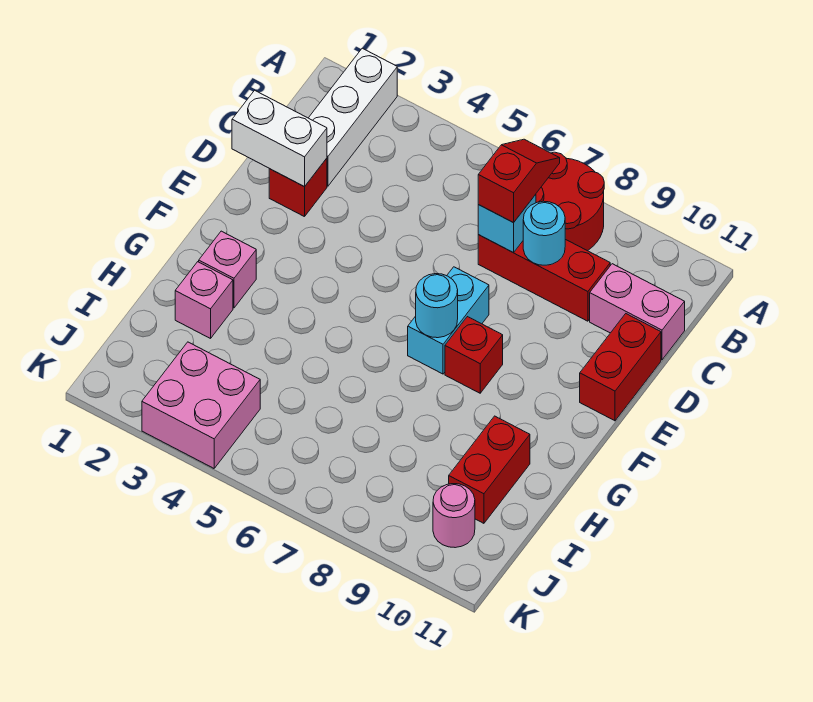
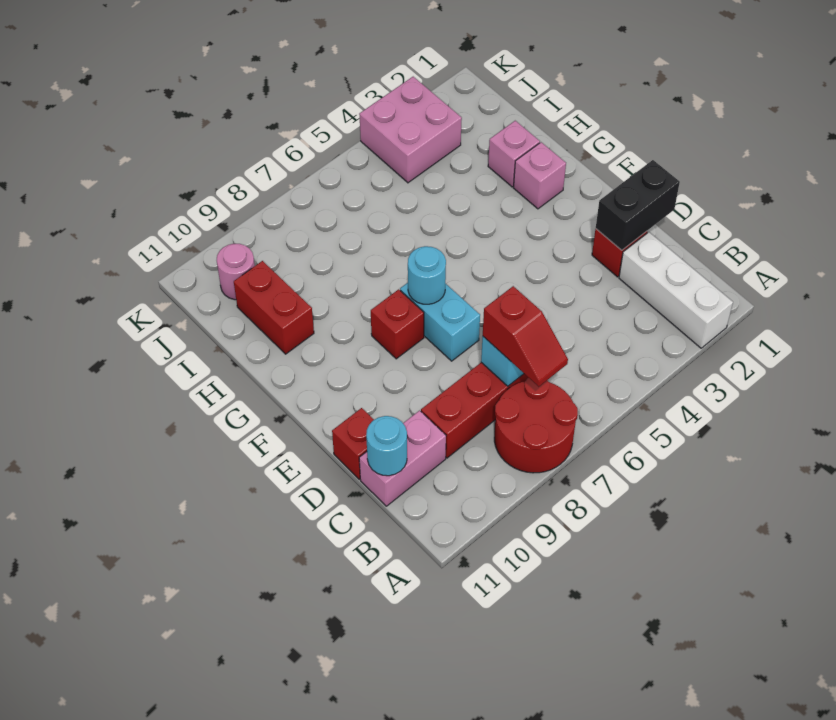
cyan round brick C8 level 2 -> cyan round brick C11 level 2
white brick D1:D2 level 2 -> black brick D1:D2 level 2
red brick D11:E11 level 1 -> red brick D11 level 1

